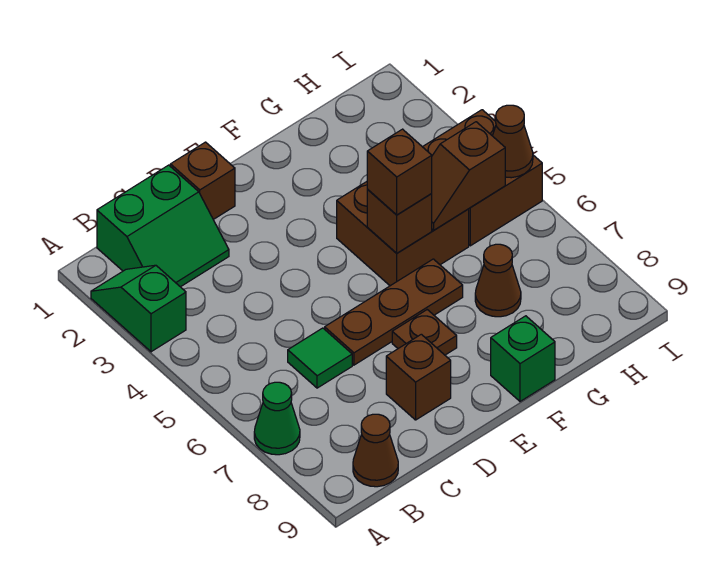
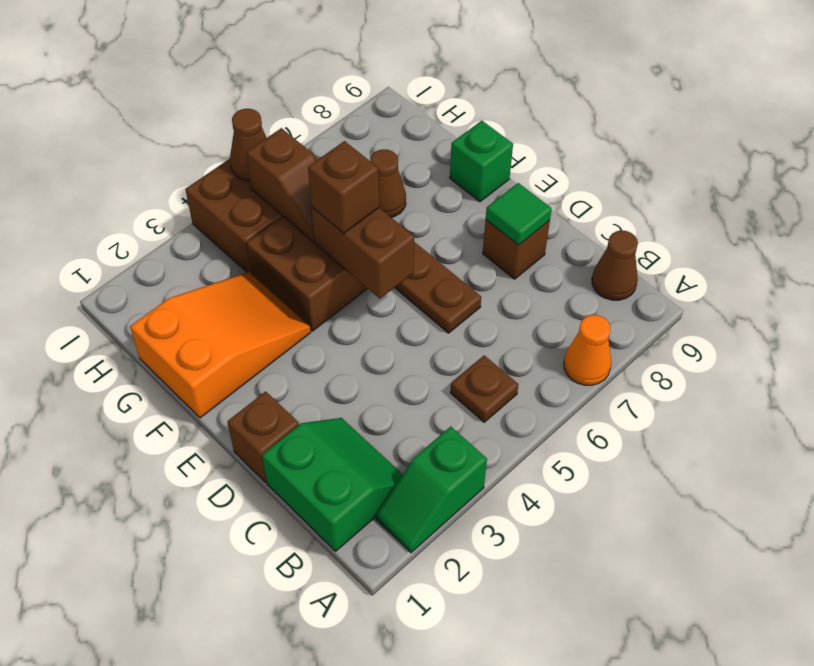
green cone A7 level 1 -> orange cone A7 level 1
green tile C6 level 1 -> green tile D8 level 2
brown plate E7 level 1 -> brown plate B5 level 1
none -> orange slope F1:G3 level 1 top 1
brown brick F5 level 2 -> brown brick E5:F5 level 2

